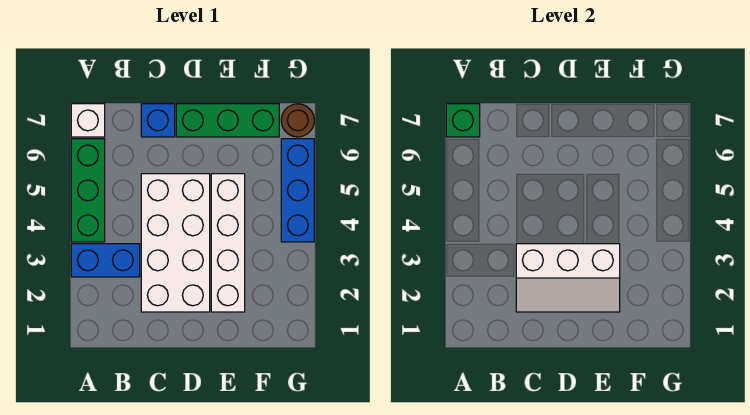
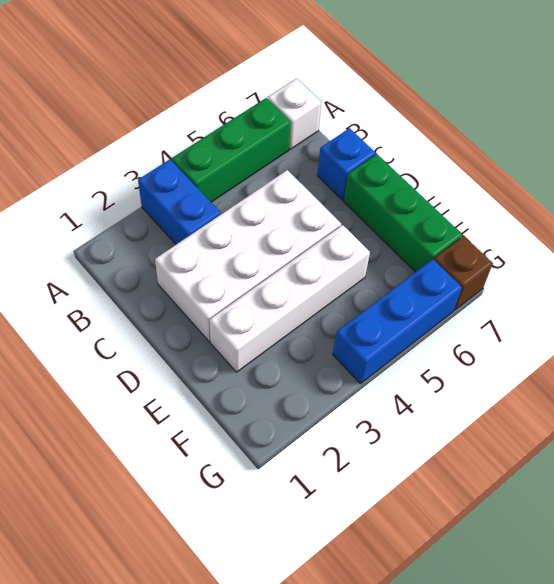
green brick A7 level 2 -> none
white slope C2:E3 level 2 top 3 -> none
brown round brick G7 level 1 -> brown brick G7 level 1

